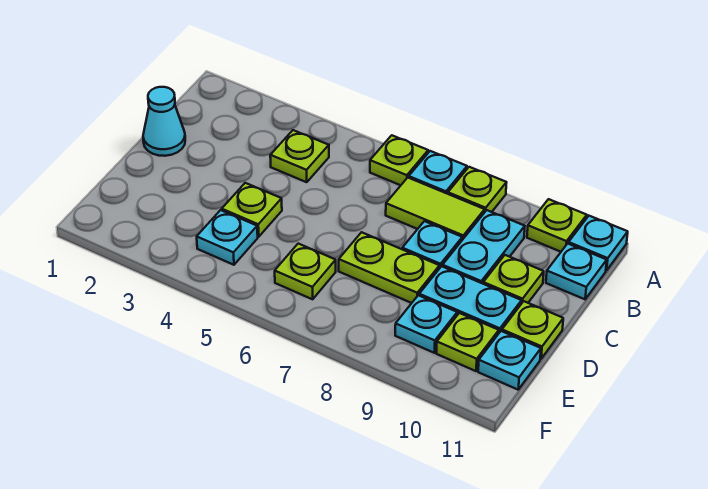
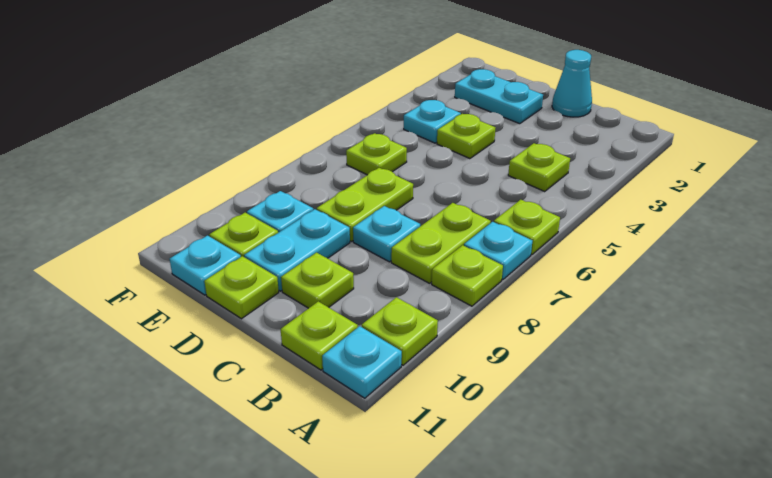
lime tile B7:B8 level 1 -> lime plate B7:B8 level 1
cyan plate B9:C9 level 1 -> cyan plate D2:E2 level 1
cyan plate B11 level 1 -> lime plate B11 level 1

